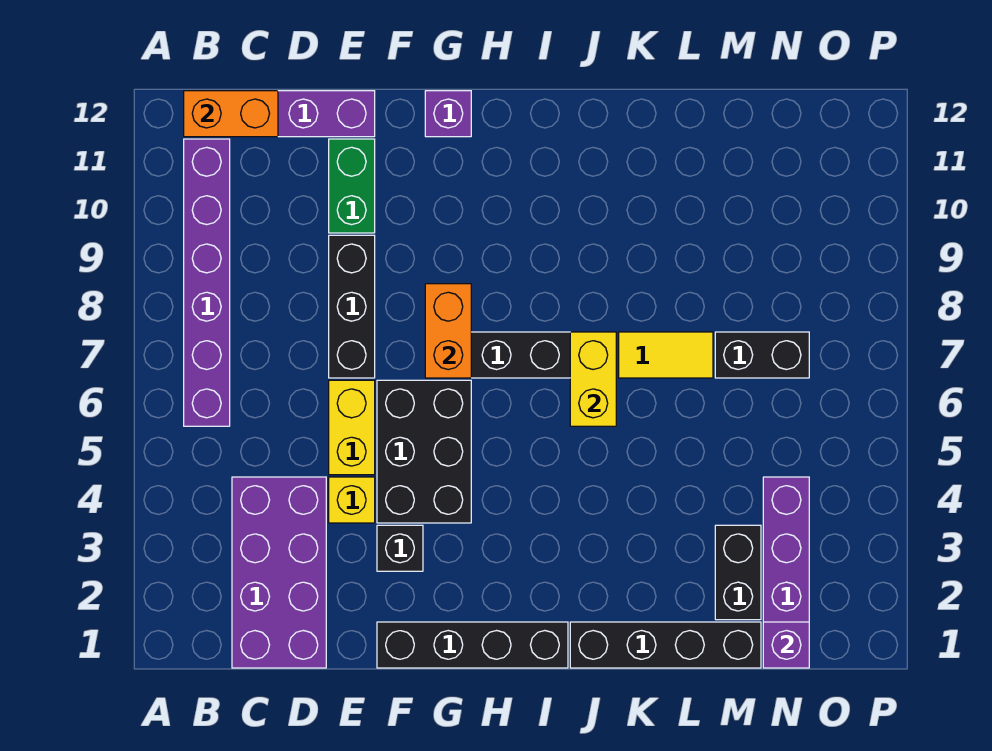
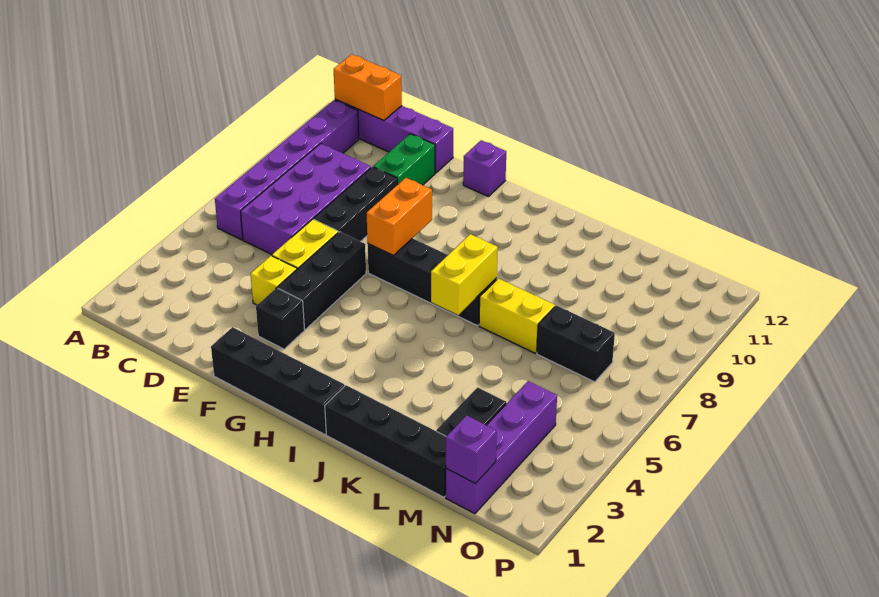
purple brick C1:D4 level 1 -> purple brick C6:D9 level 1
black brick F4:G6 level 1 -> black brick F4:F6 level 1
yellow tile K7:L7 level 1 -> yellow brick K7:L7 level 1

